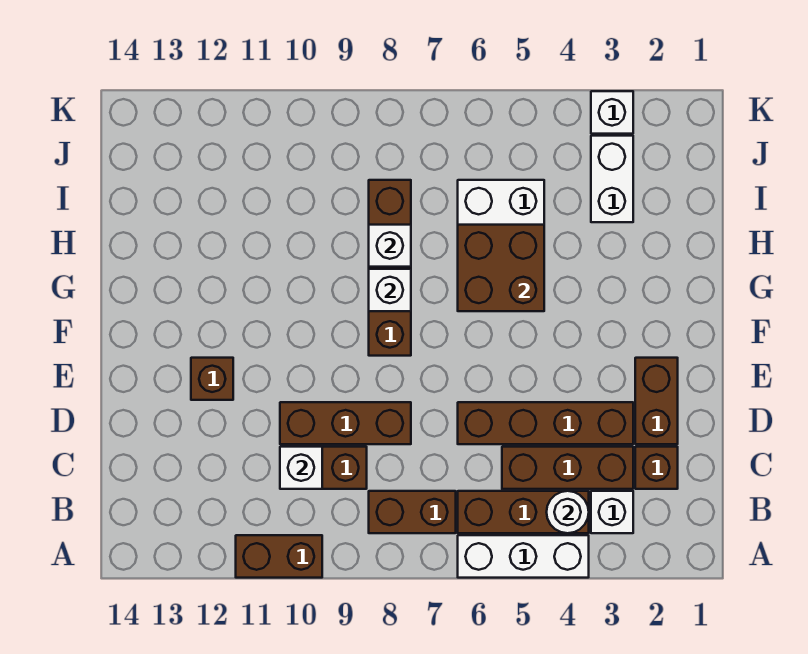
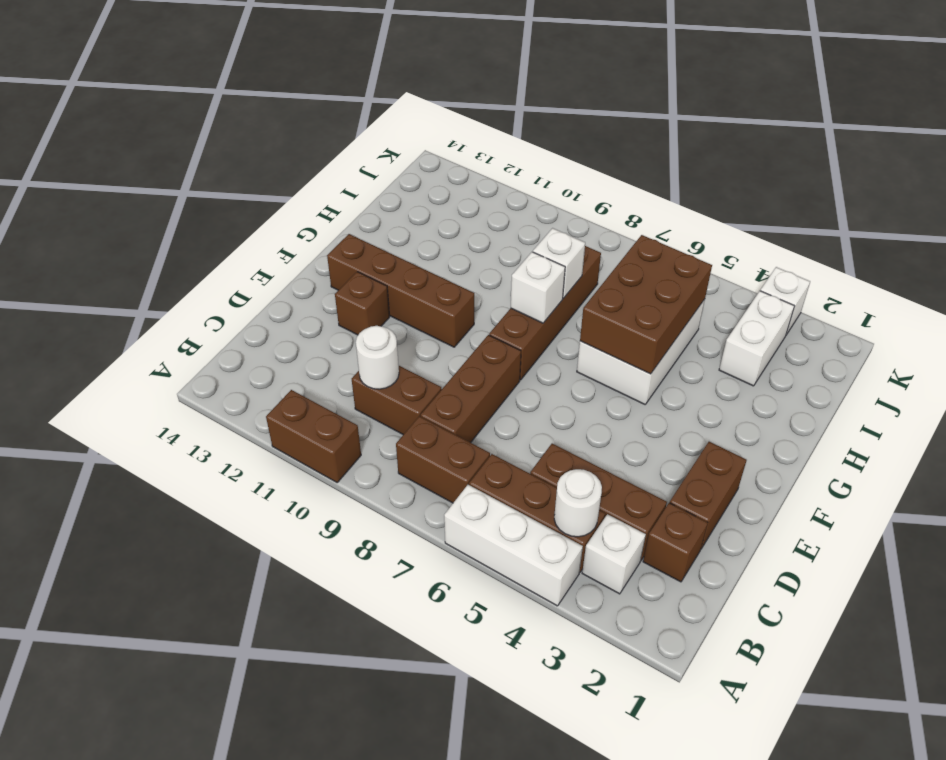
white brick C10 level 2 -> white round brick C10 level 2
brown brick D3:D6 level 1 -> brown brick F10:F13 level 1
brown brick D8:D10 level 1 -> brown brick C8:E8 level 1
brown brick G5:H6 level 2 -> brown brick G5:I6 level 2

